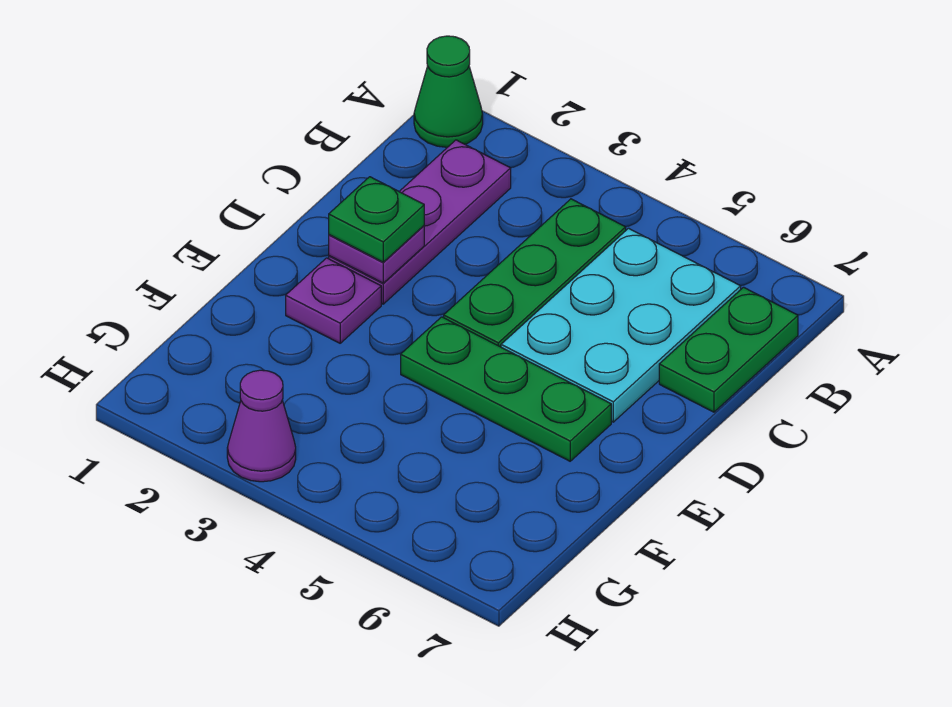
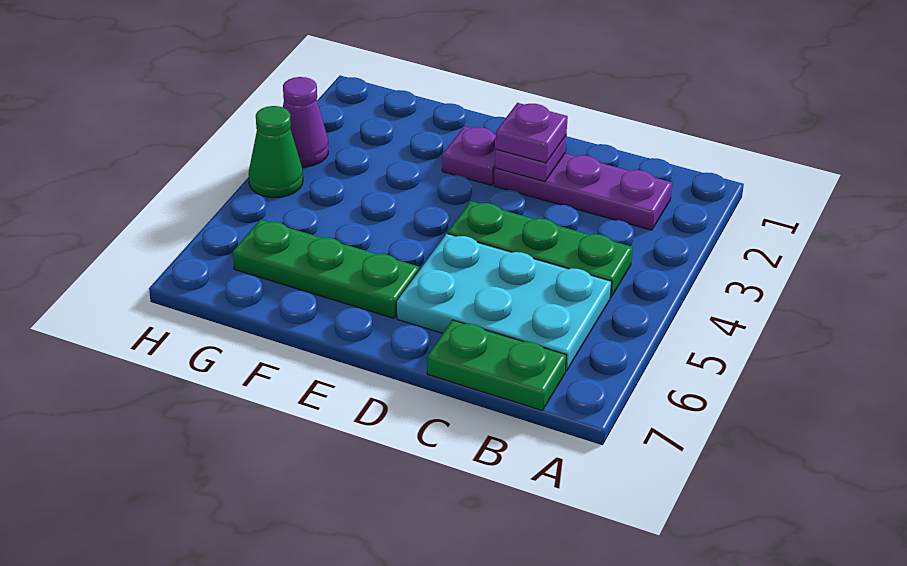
green cone A1 level 1 -> green cone H4 level 1
green plate D2 level 3 -> purple plate D2 level 3
green plate E4:E6 level 1 -> green plate E6:G6 level 1

